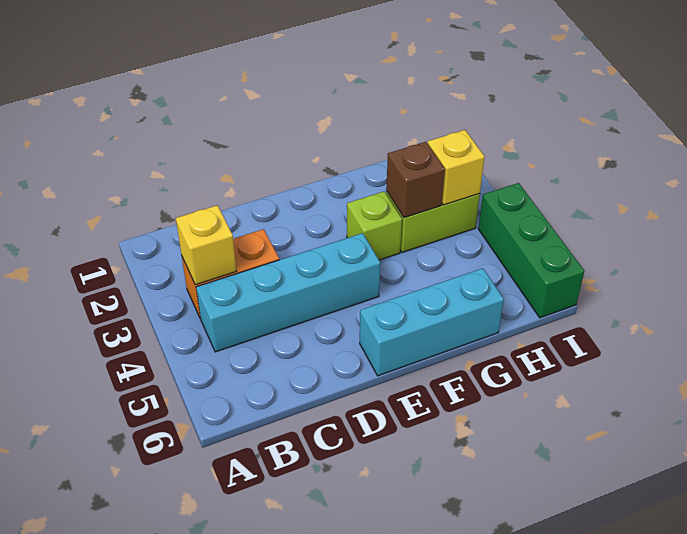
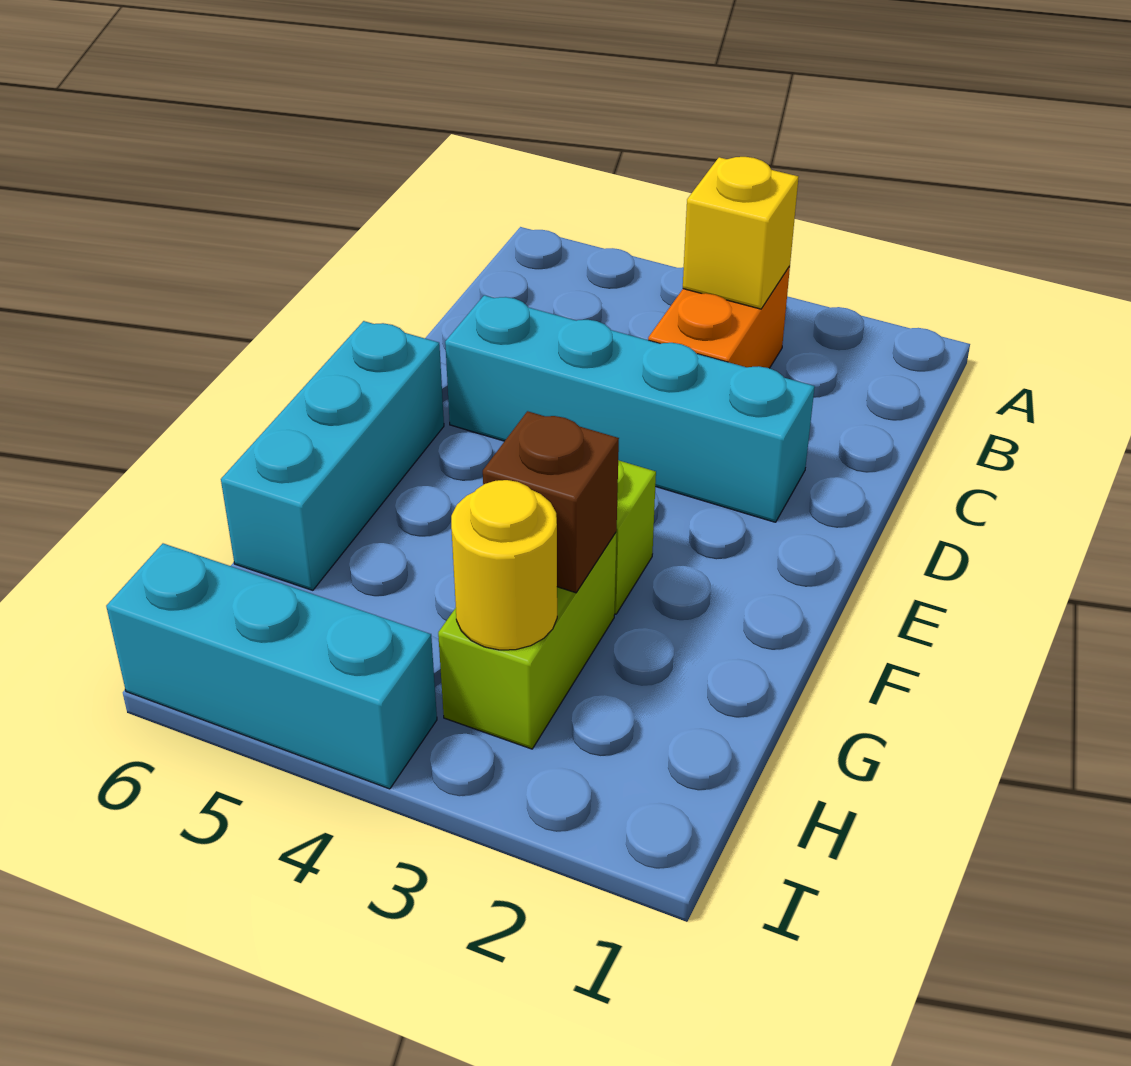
cyan brick B4:E4 level 1 -> cyan brick D2:D5 level 1
yellow brick H3 level 2 -> yellow round brick H3 level 2
green brick I4:I6 level 1 -> cyan brick I4:I6 level 1

